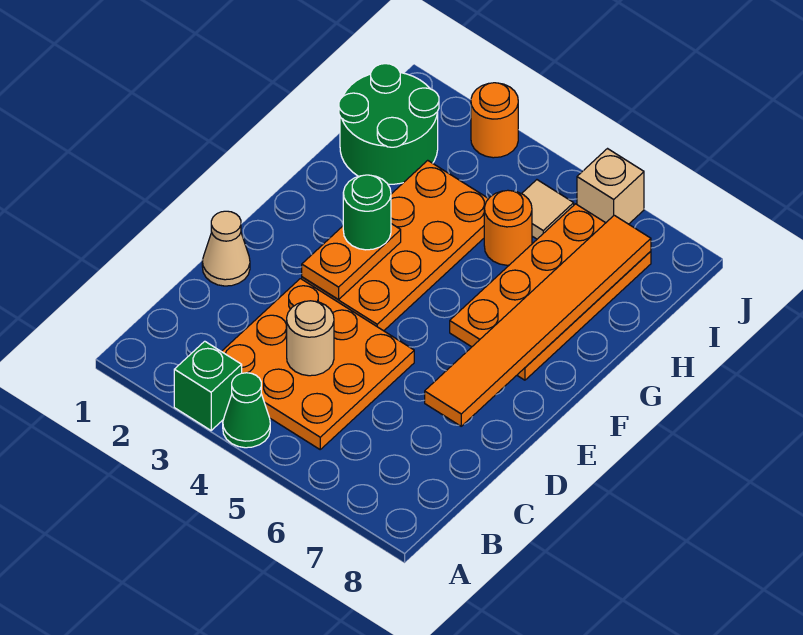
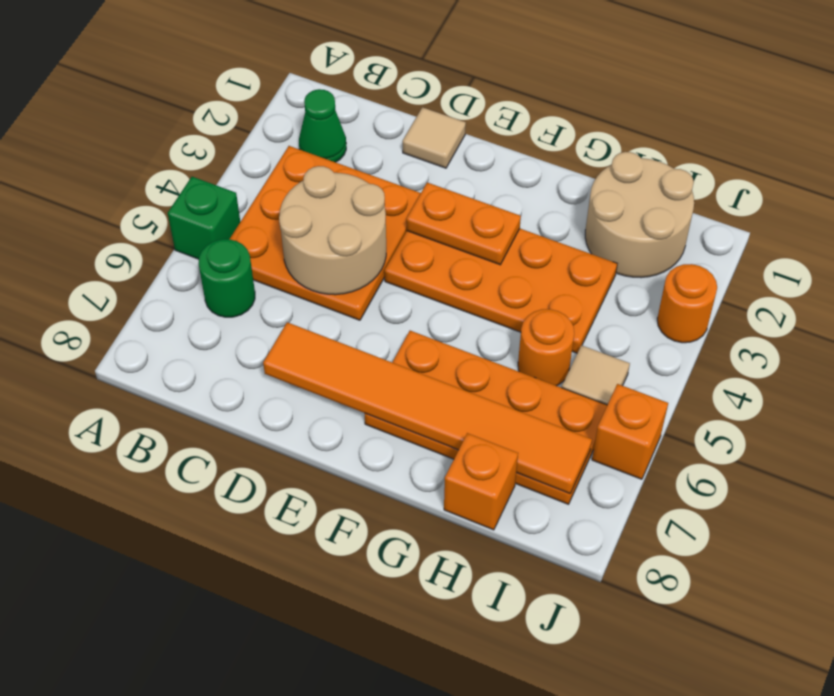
green brick A3 level 1 -> green brick A5 level 1
green cone A4 level 1 -> green cone B2 level 1
tan round brick C4 level 2 -> tan round brick C4:D5 level 2
tan cone D1 level 1 -> tan tile D1 level 1
green round brick F3 level 3 -> green round brick B6 level 1
green round brick H1:I2 level 1 -> tan round brick H1:I2 level 1
none -> orange brick H8 level 1
tan brick J6 level 1 -> orange brick J6 level 1

